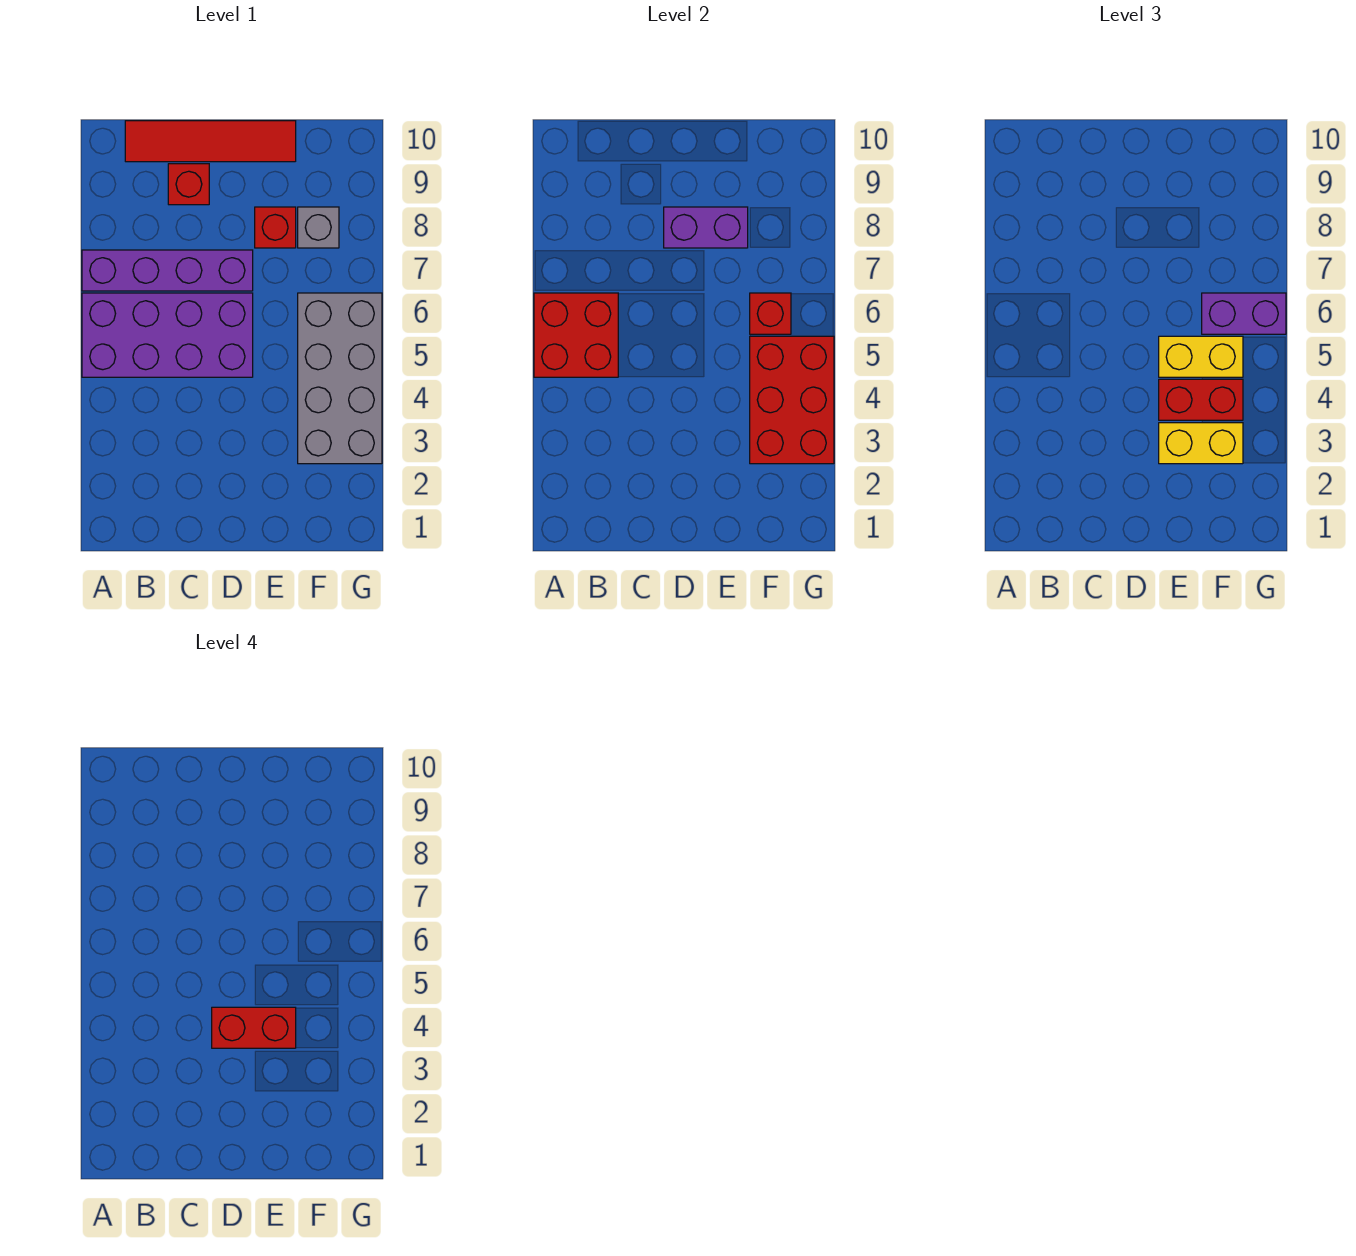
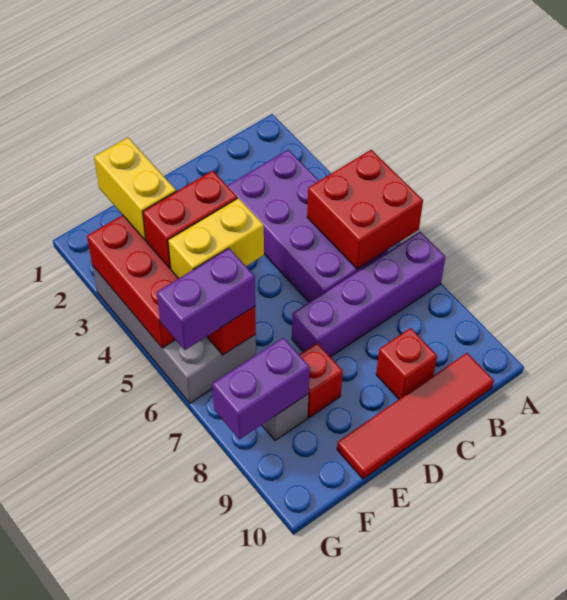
purple brick A5:D6 level 1 -> purple brick B3:C6 level 1
red brick D4:E4 level 4 -> none
purple brick D8:E8 level 2 -> purple brick F8:G8 level 2
yellow brick E3:F3 level 3 -> yellow brick F2:F3 level 3

